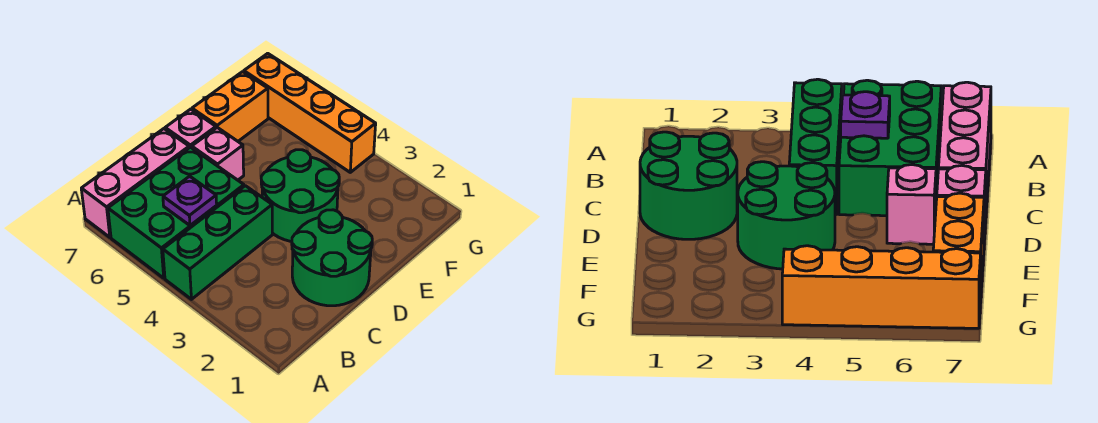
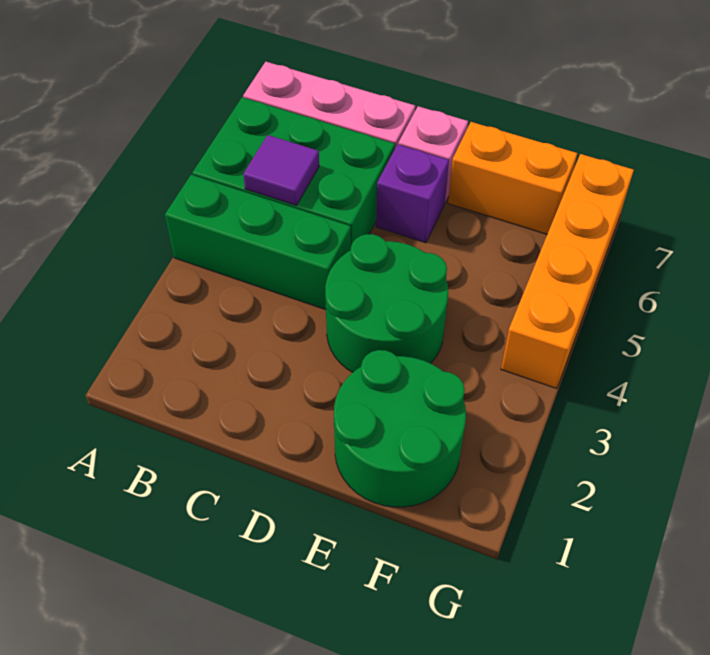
purple plate B5 level 2 -> purple tile B5 level 2
green round brick C1:D2 level 1 -> green round brick E1:F2 level 1
pink brick D6 level 1 -> purple brick D6 level 1

